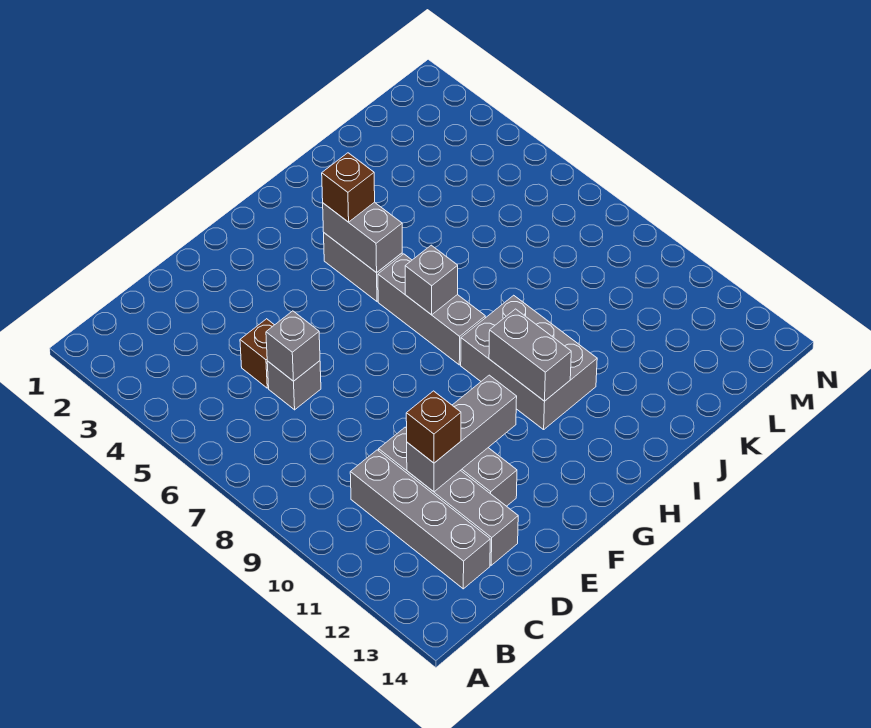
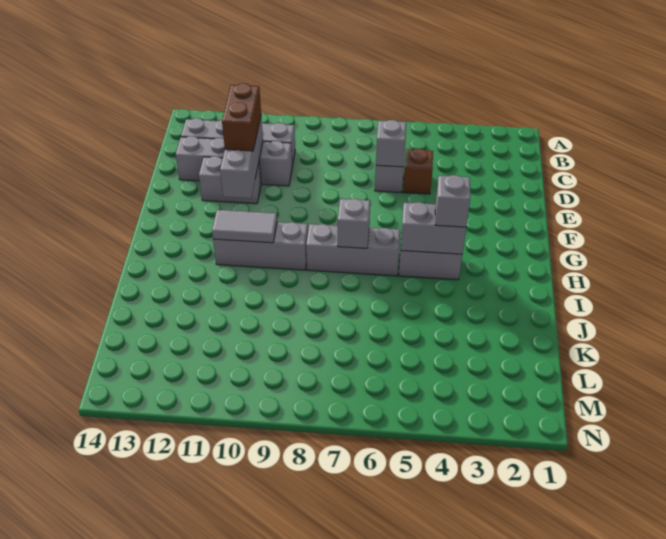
brown brick D11 level 3 -> brown brick D11:E11 level 3
brown brick H4 level 3 -> grey brick H4 level 3
grey brick H9:I11 level 1 -> grey brick H9:H11 level 1
grey brick H10:H11 level 2 -> grey tile H10:H11 level 2

